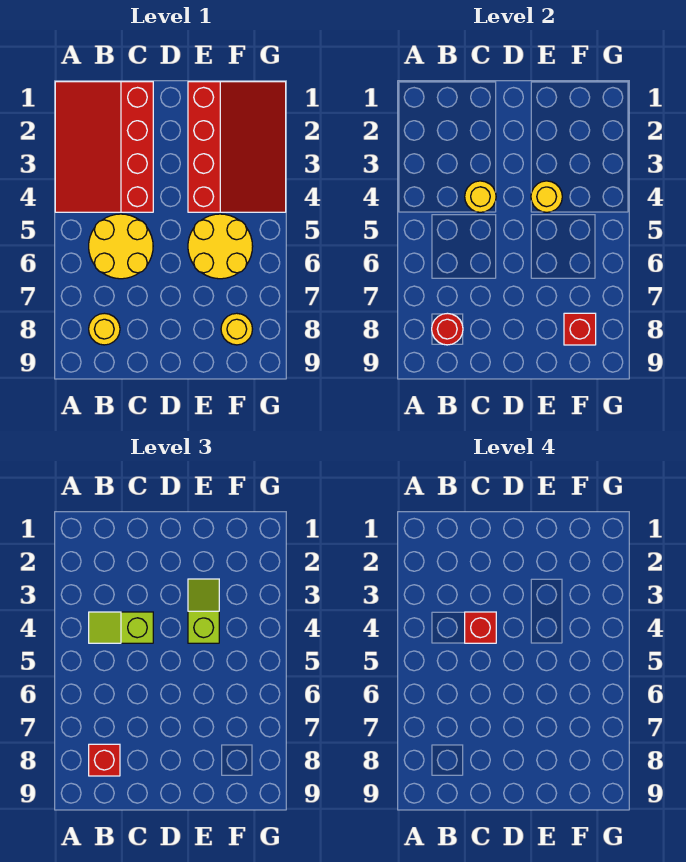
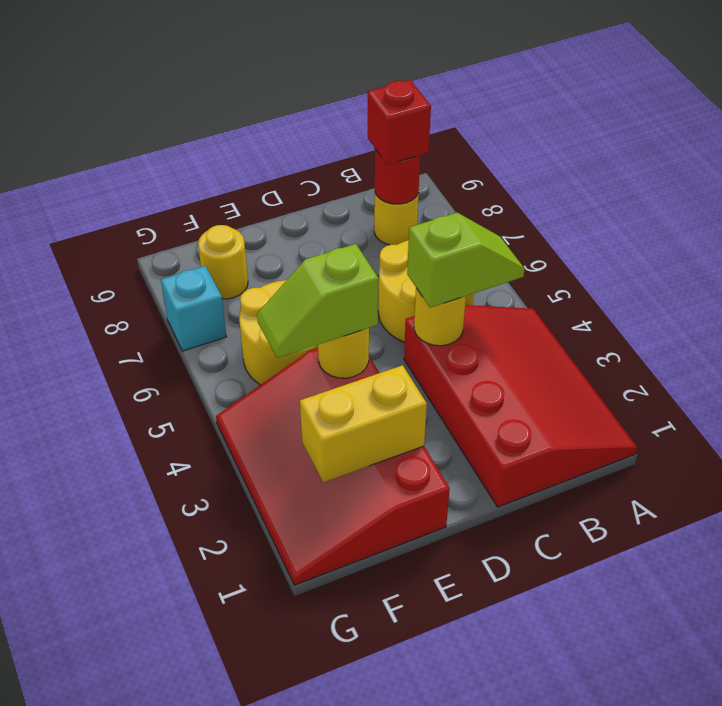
red brick C4 level 4 -> none
none -> yellow brick E2:F2 level 2
lime slope E3:E4 level 3 top 4 -> lime slope E4:F4 level 3 top E
red brick F8 level 2 -> none
none -> cyan brick G7 level 1

